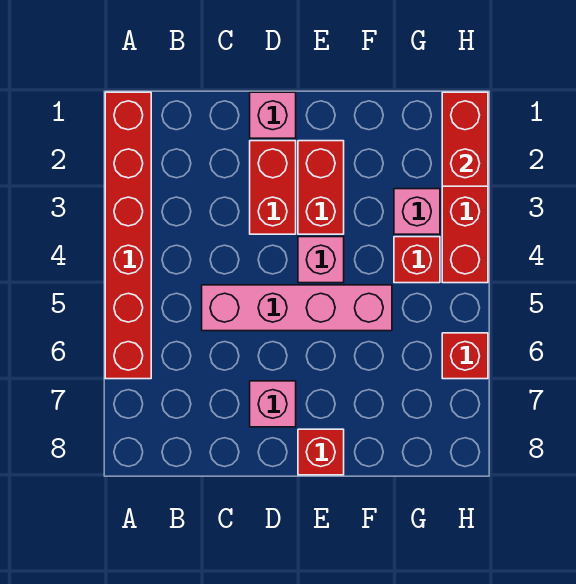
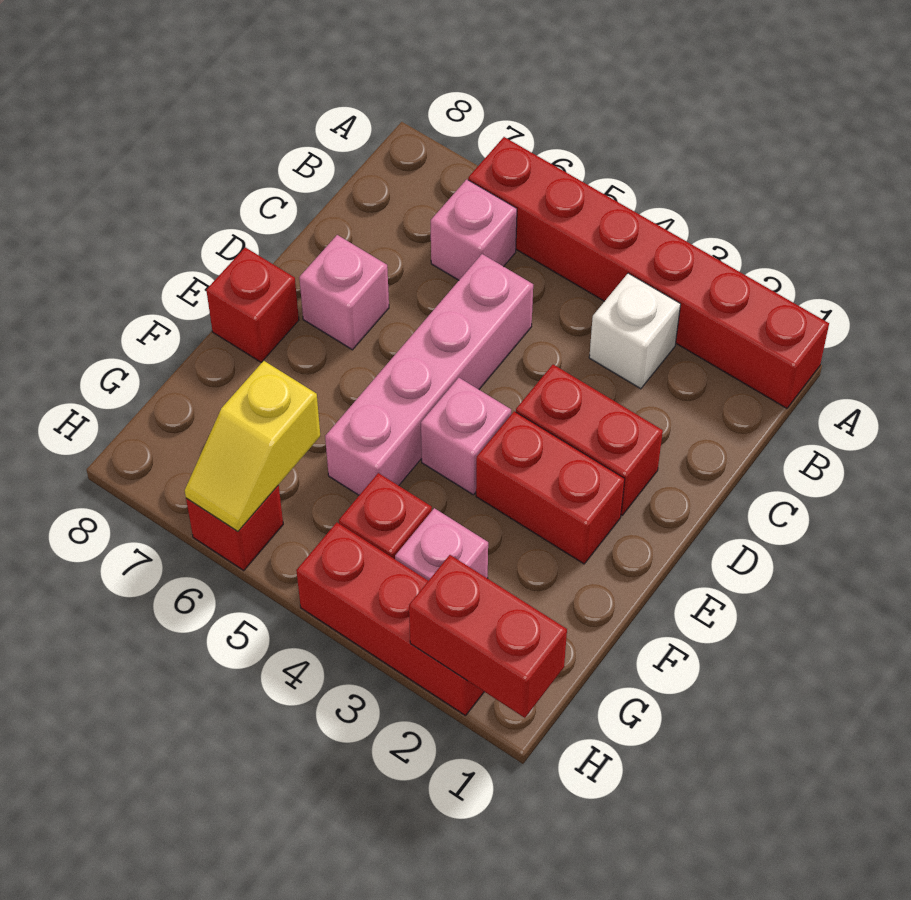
none -> white brick B3 level 1
pink brick D1 level 1 -> pink brick B6 level 1
none -> yellow slope G6:H6 level 2 top G

